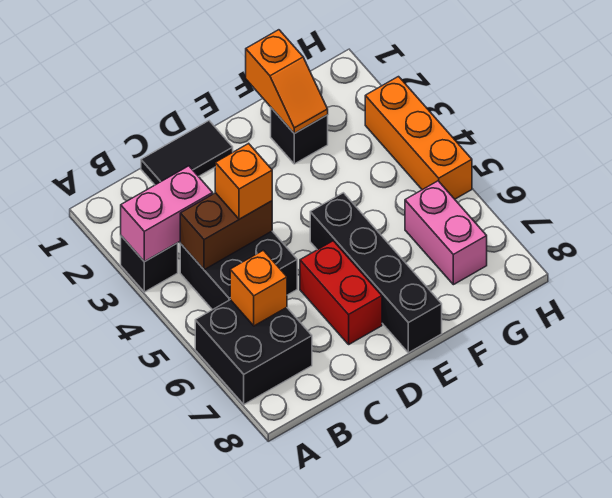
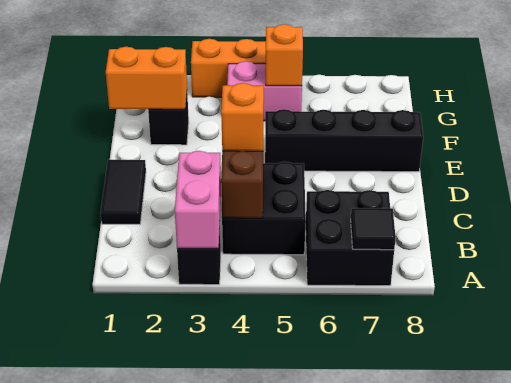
none -> black tile A7 level 2
orange brick B6 level 2 -> orange brick G5 level 2
red brick D6:D7 level 1 -> none
orange slope F1:F2 level 2 top 1 -> orange brick F1:F2 level 2
pink brick G6:G7 level 1 -> pink brick G4:G5 level 1

